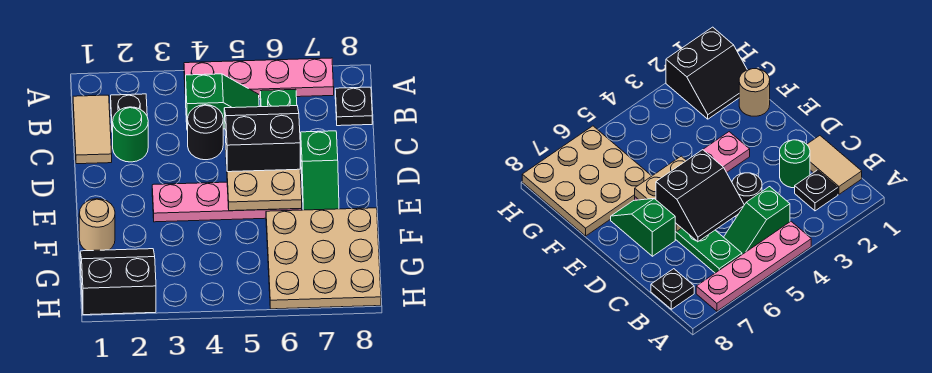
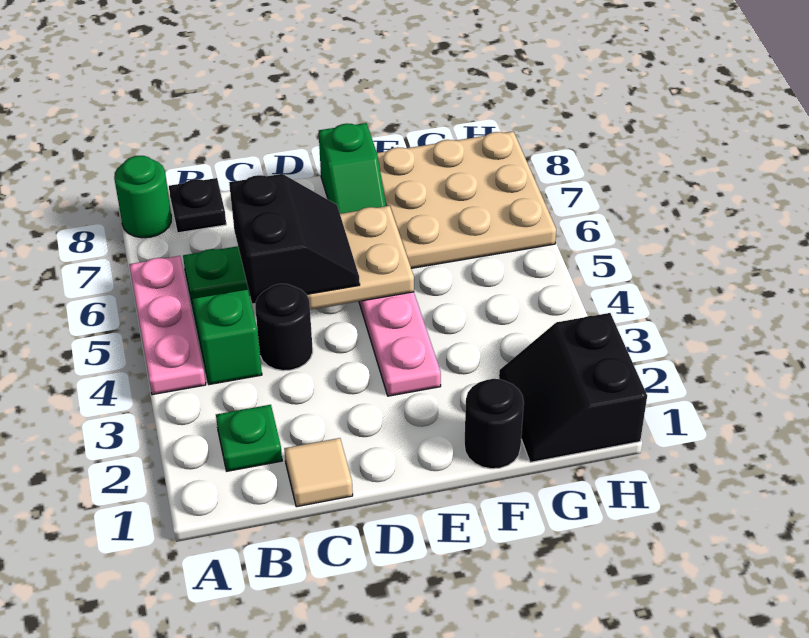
pink plate A4:A7 level 1 -> pink plate A4:A6 level 1
tan tile B1:C1 level 1 -> tan tile C1 level 1
black plate B2 level 1 -> green plate B2 level 1
green round brick C2 level 1 -> green round brick A8 level 1
black slope C5:D6 level 3 top D -> black slope C5:D6 level 3 top C
green slope D7:E7 level 1 top D -> green slope E7:E8 level 1 top 8
tan round brick F1 level 1 -> black round brick F1 level 1

